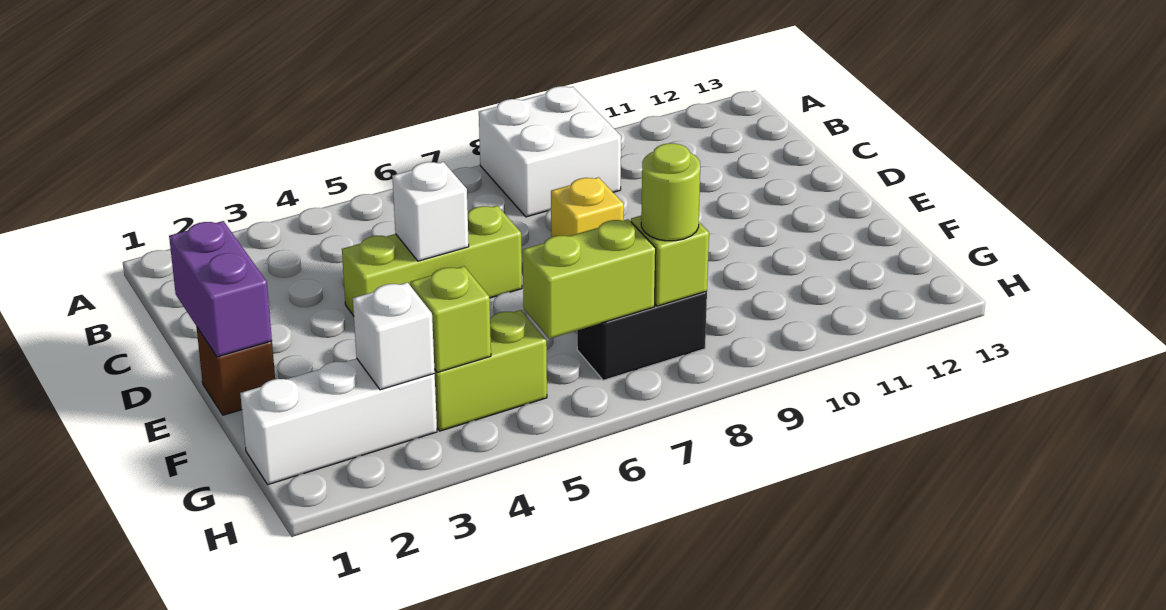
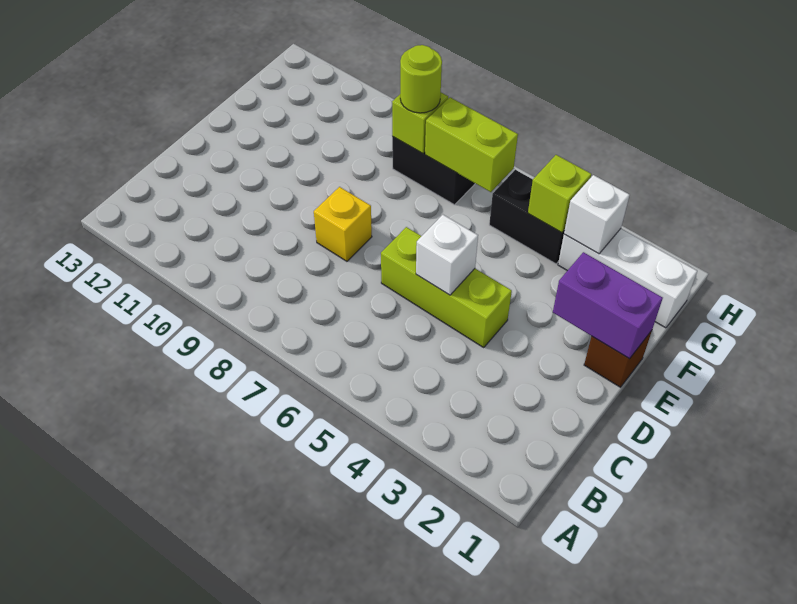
white brick A8:B9 level 1 -> none
purple brick D1:E1 level 2 -> purple brick E1:E2 level 2
lime brick G4:G5 level 1 -> black brick G4:G5 level 1

